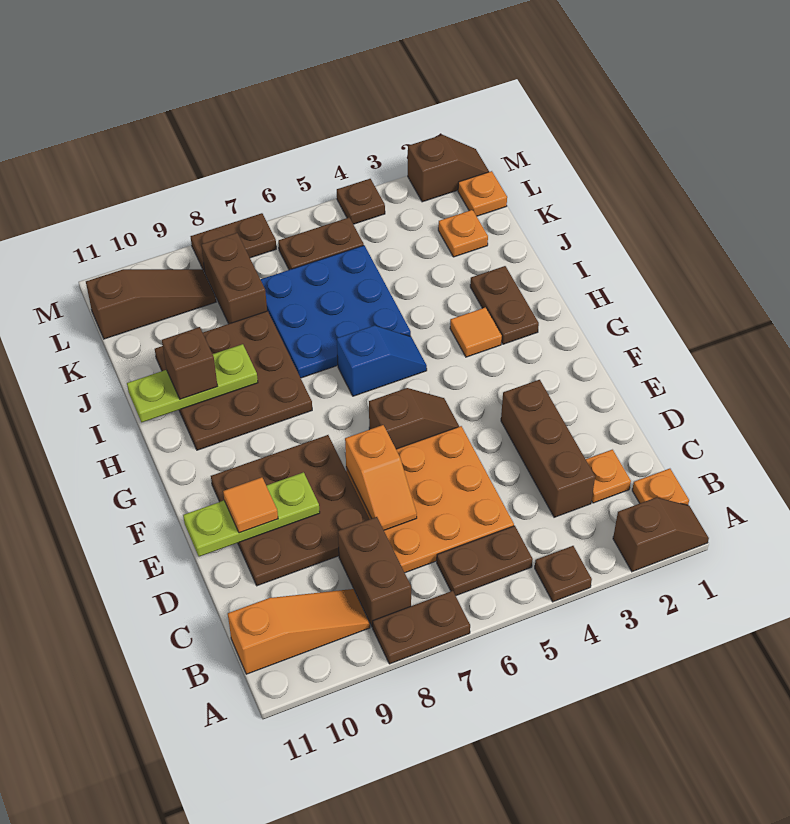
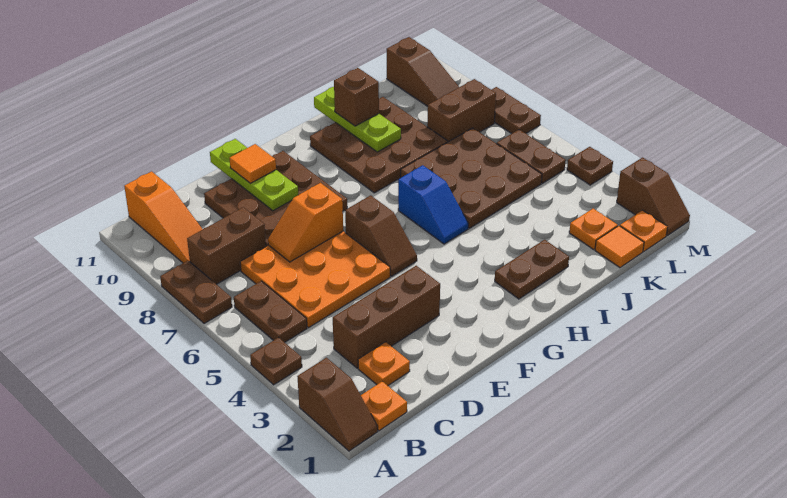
orange tile H3 level 1 -> orange tile K1 level 1
blue plate I5:K7 level 1 -> brown plate I5:K7 level 1

